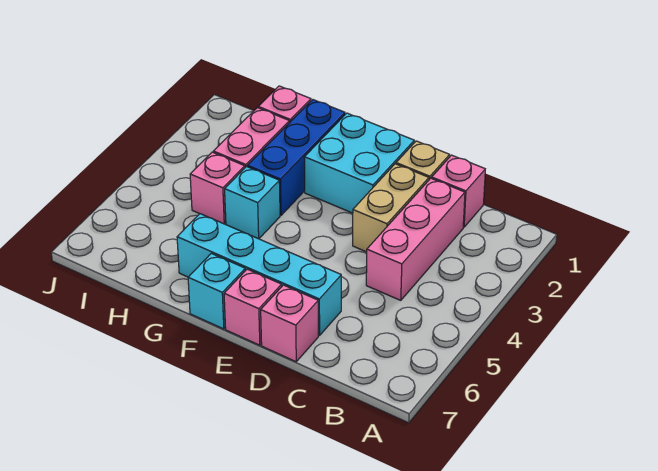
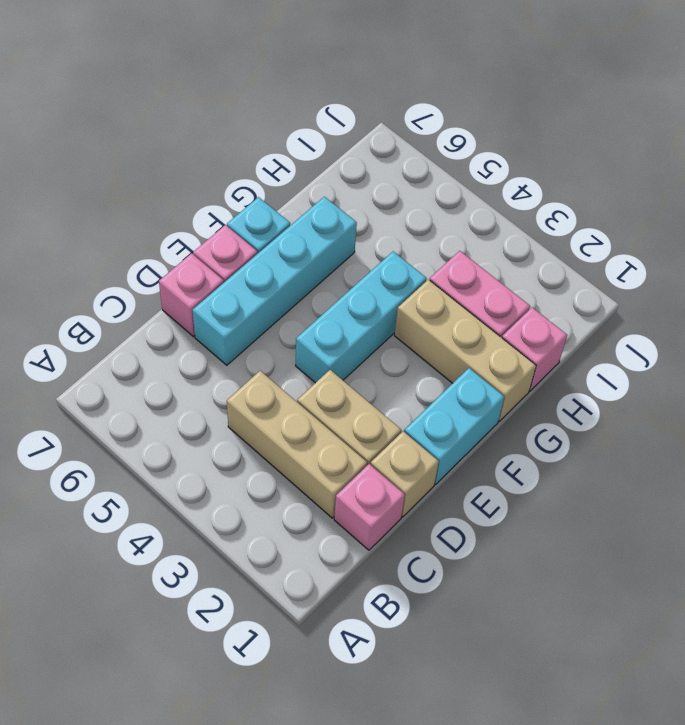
pink brick C2:C4 level 1 -> tan brick C2:C4 level 1
cyan brick E1:F2 level 1 -> cyan brick E1:F1 level 1
blue brick G1:G3 level 1 -> tan brick G1:G3 level 1
cyan brick G4 level 1 -> cyan brick E4:G4 level 1
pink brick H4 level 1 -> none

